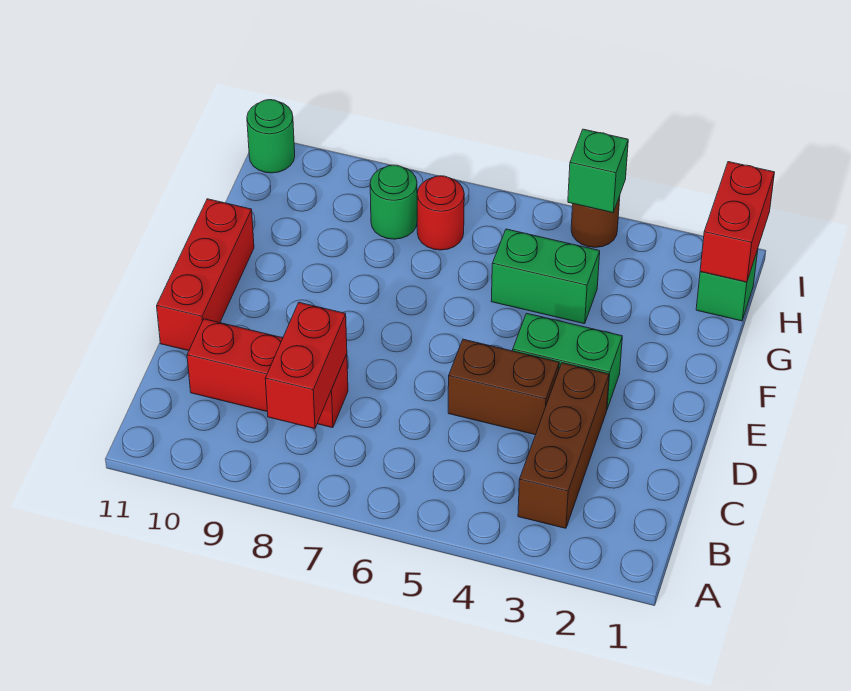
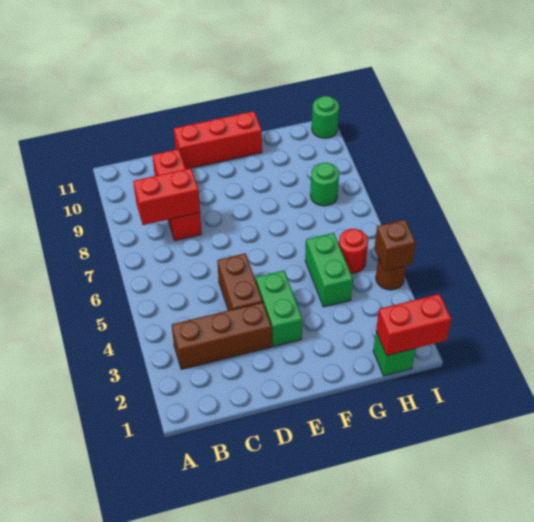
red round brick H7 level 1 -> red round brick H5 level 1
green brick I4 level 2 -> brown brick I4 level 2

